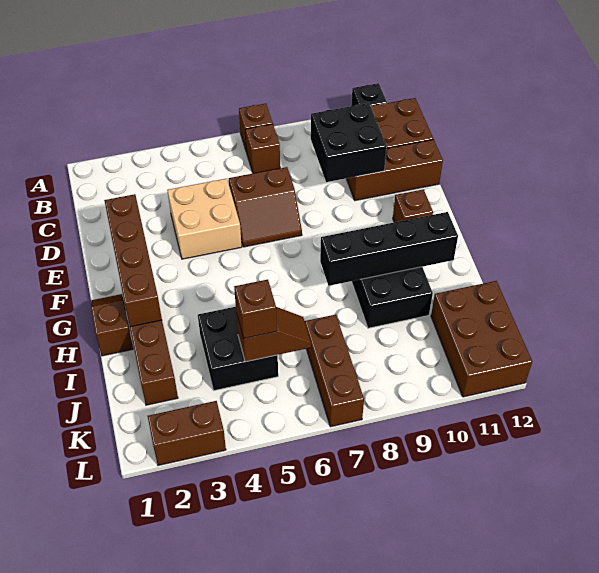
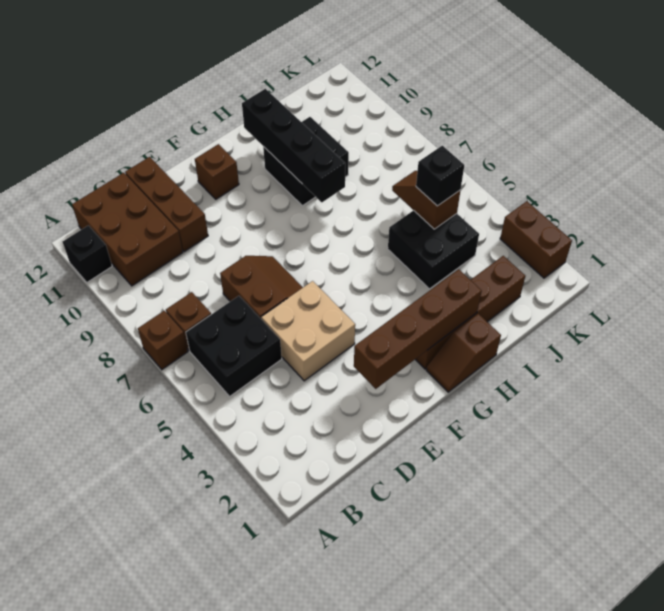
black brick C9:D10 level 2 -> black brick B5:C6 level 1
brown brick J5 level 3 -> black brick J5 level 3
brown brick J7:L7 level 1 -> none
brown brick J11:L12 level 1 -> none

